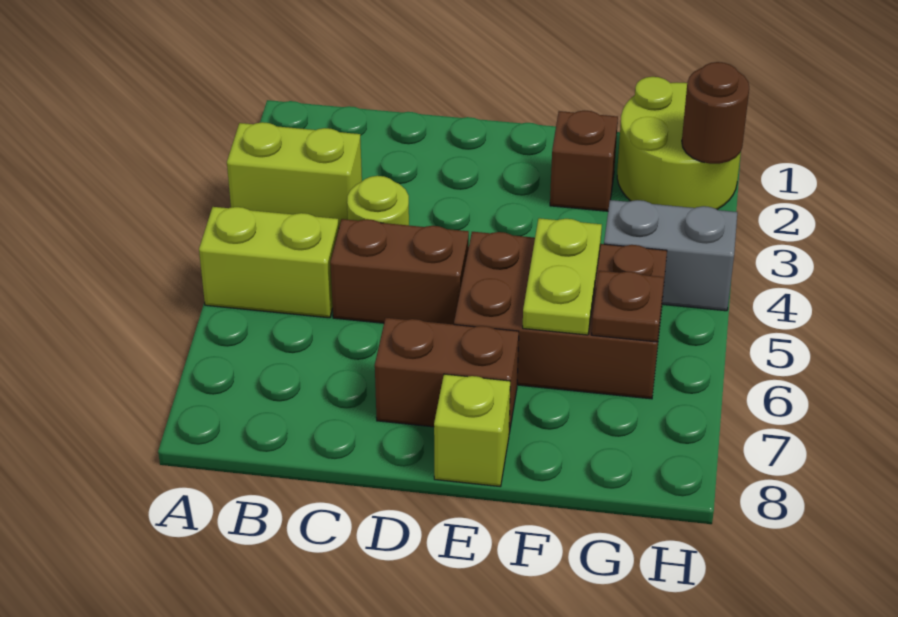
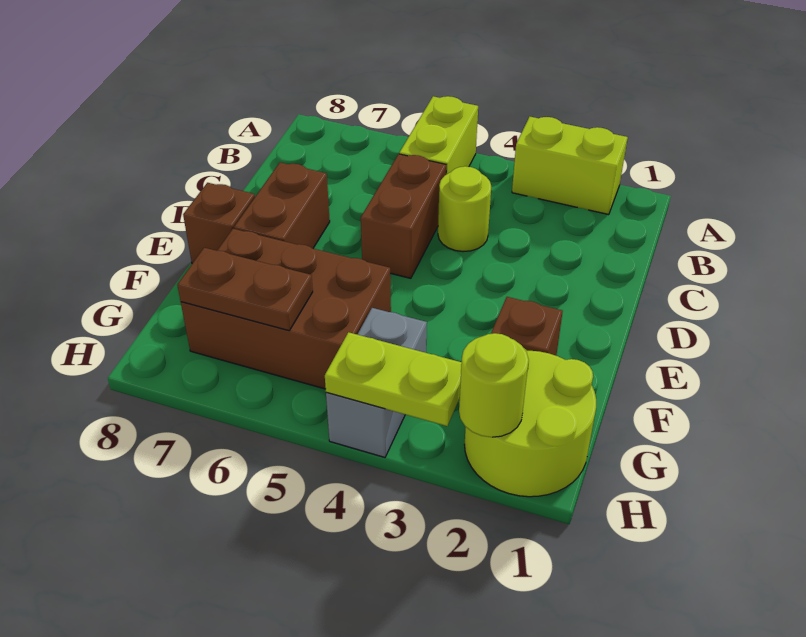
lime brick A3:B3 level 1 -> lime brick A2:A3 level 1
brown brick E5:G6 level 1 -> brown brick F5:G7 level 1
lime brick E8 level 1 -> brown brick E8 level 1
lime plate F5:F6 level 2 -> lime plate H3:H4 level 2
brown plate G6 level 2 -> brown plate G6:G7 level 2
brown round brick H2 level 2 -> lime round brick H2 level 2

